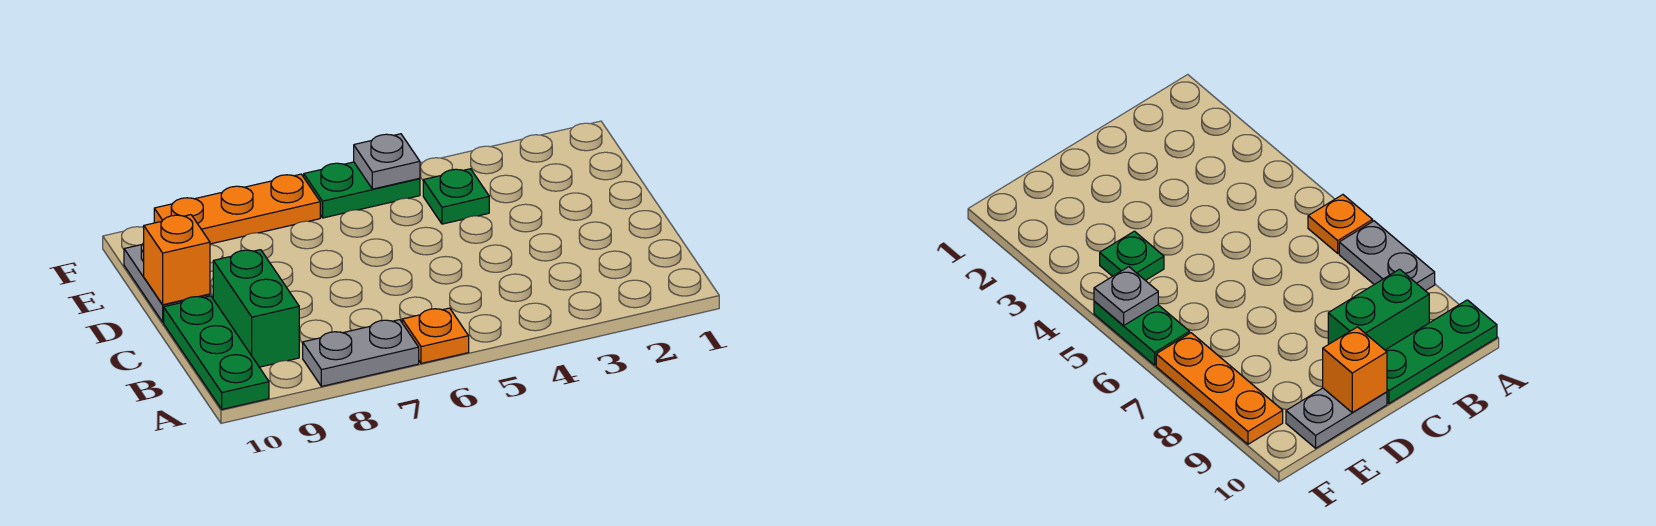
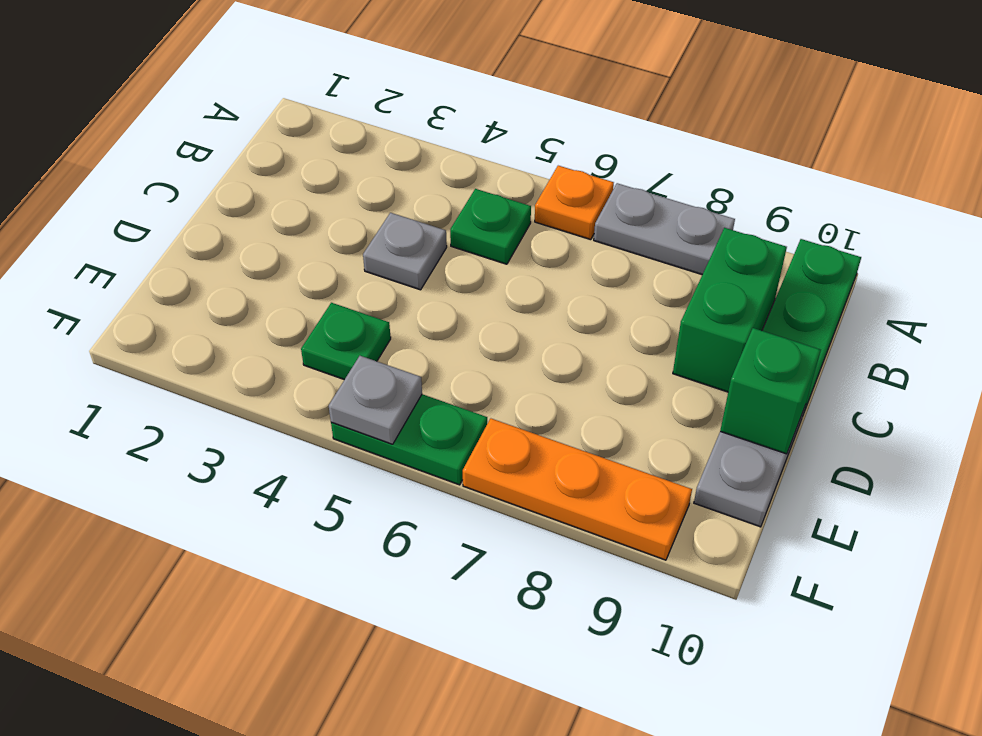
none -> green plate B5 level 1
none -> grey plate C4 level 1
orange brick D10 level 2 -> green brick D10 level 2

